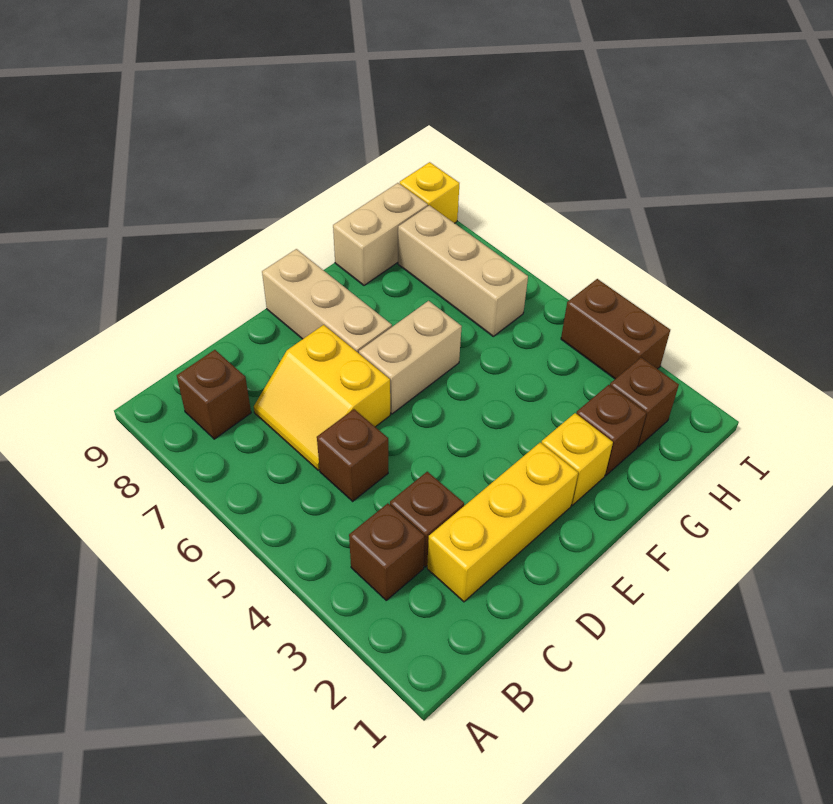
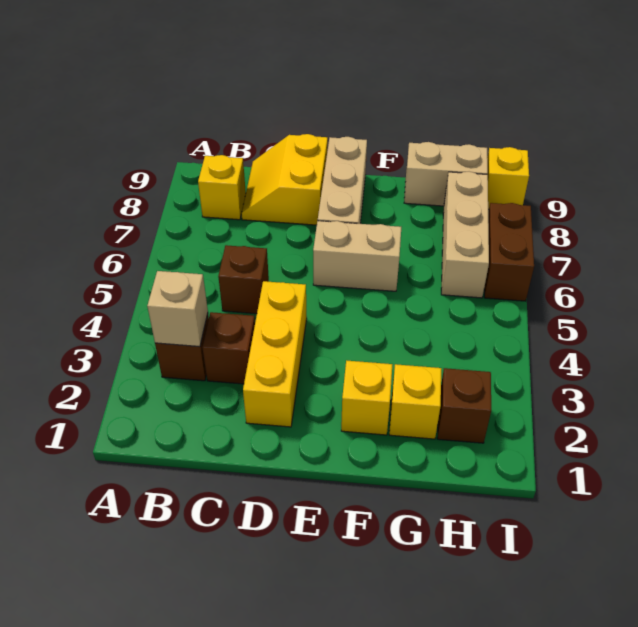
none -> tan brick B3 level 2
brown brick B8 level 1 -> yellow brick B8 level 1
yellow brick C2:E2 level 1 -> yellow brick D2:D4 level 1
yellow slope C6:D7 level 1 top D -> yellow slope C8:D9 level 1 top D
brown brick G2 level 1 -> yellow brick G2 level 1
brown brick I3:I4 level 1 -> brown brick I6:I7 level 1

